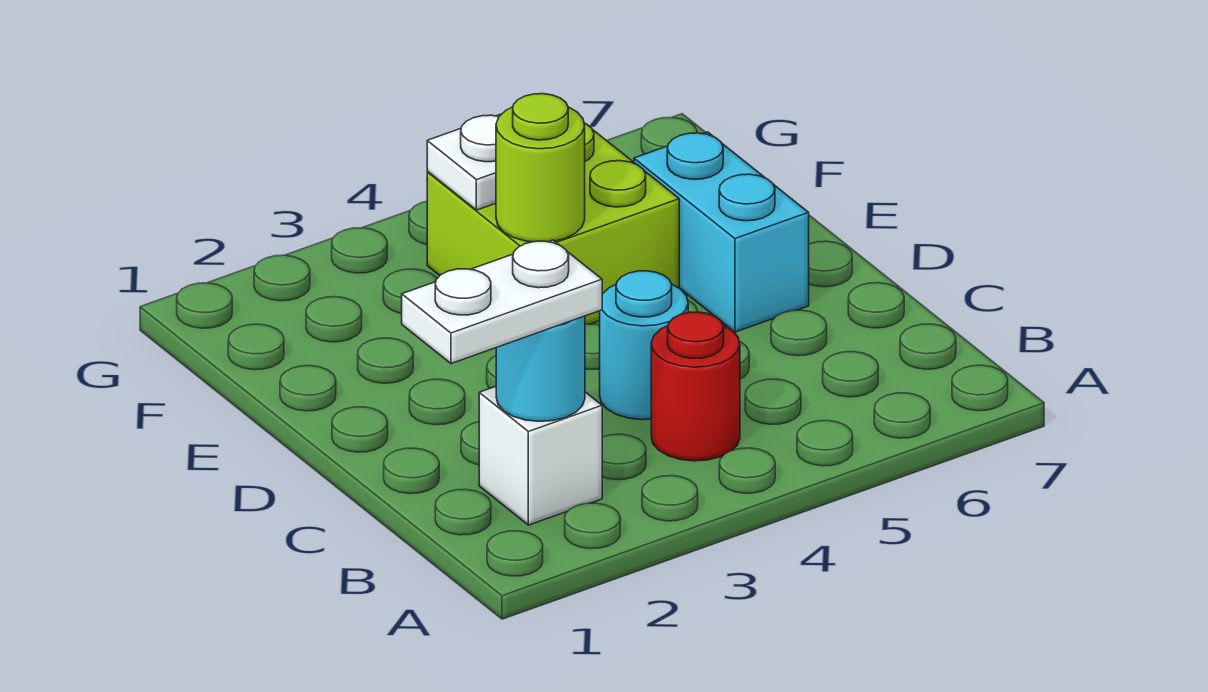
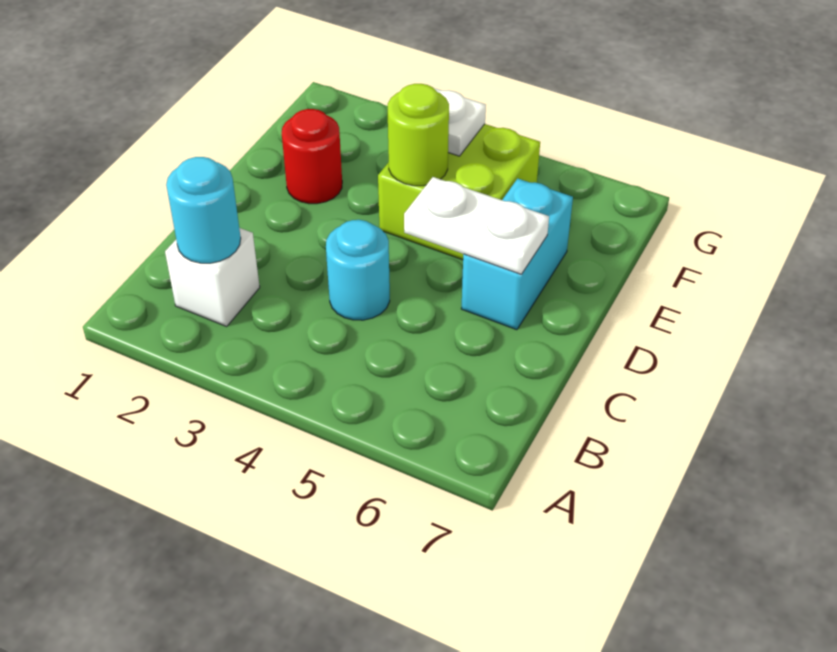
white plate B1:B2 level 3 -> white plate D5:D6 level 2
red round brick B4 level 1 -> red round brick E2 level 1

